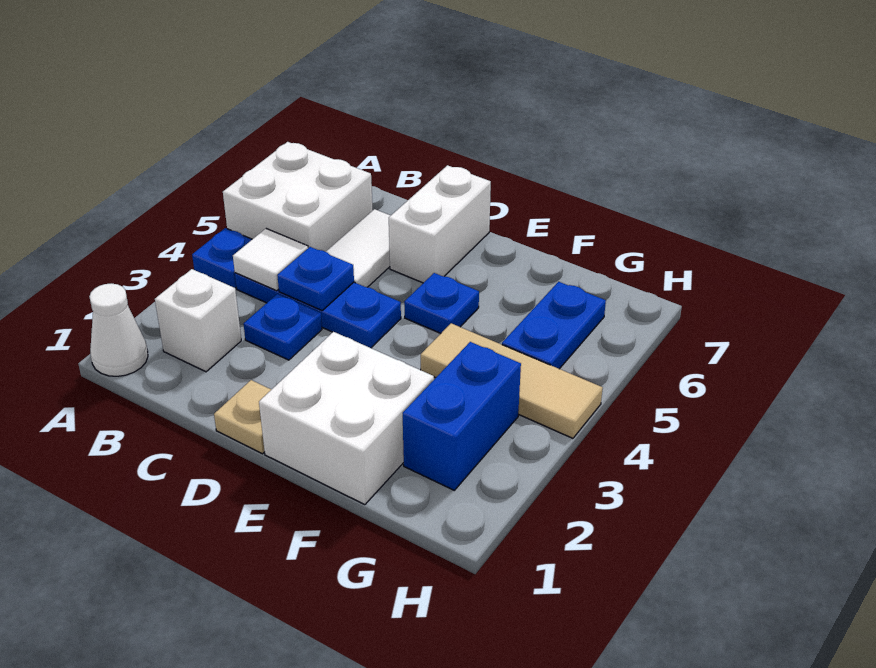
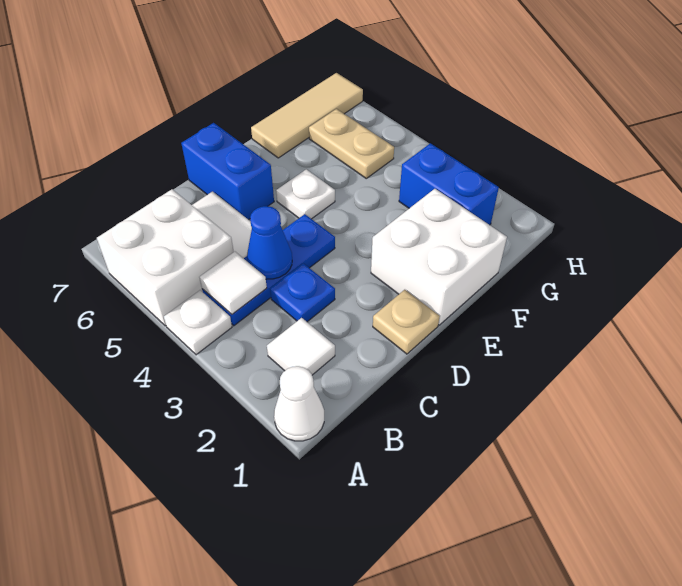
blue plate A4 level 1 -> white plate A4 level 1
white brick B2 level 1 -> white tile B2 level 1
blue plate C4 level 2 -> blue cone C4 level 2
white brick D6:D7 level 1 -> blue brick D6:D7 level 1
blue plate E5 level 1 -> white plate E5 level 1
tan tile F4:H4 level 1 -> tan tile F7:H7 level 1
blue plate G5:G6 level 1 -> tan plate G5:G6 level 1

